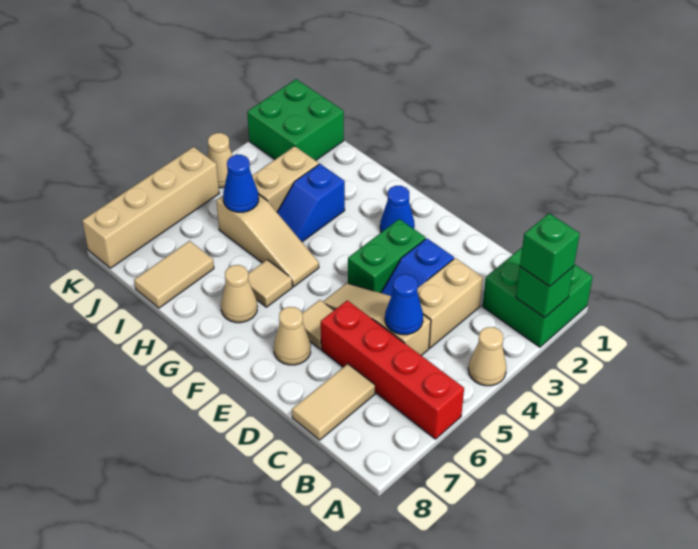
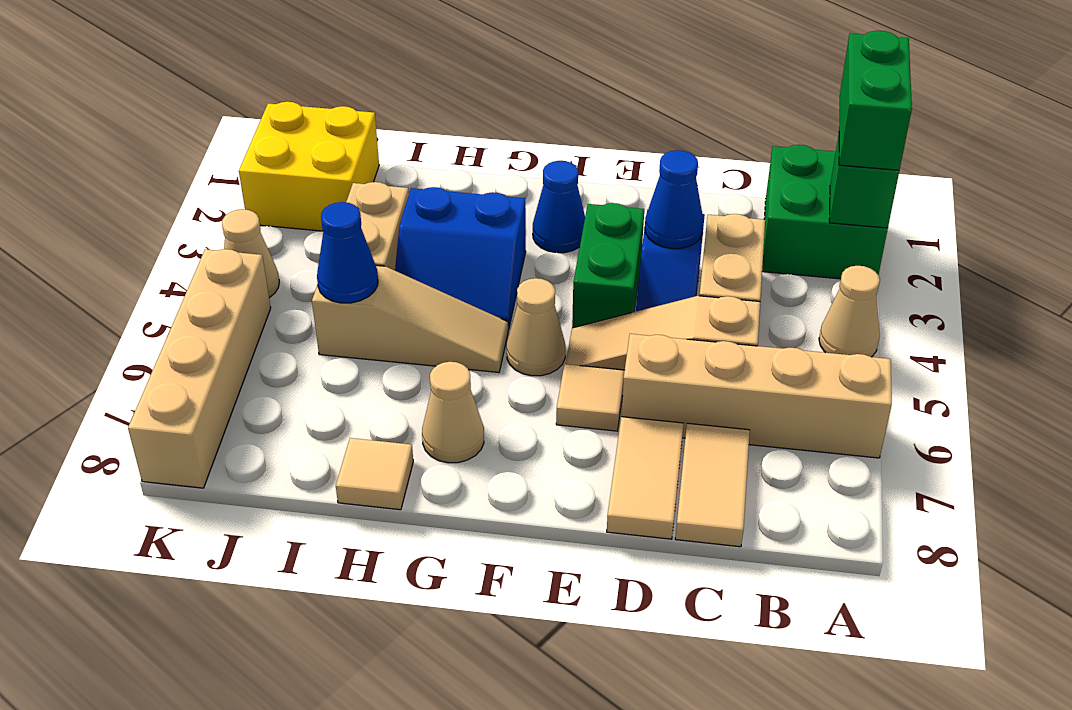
green brick A2 level 3 -> green brick A1:A2 level 3
red brick A6:D6 level 1 -> tan brick A6:D6 level 1
blue cone C5 level 2 -> blue cone D3 level 2
tan cone E7 level 1 -> tan cone F5 level 1
tan tile G6 level 1 -> tan tile H8 level 1
blue slope H3:H4 level 1 top 3 -> blue slope G3:H4 level 1 top 3
tan tile I7:I8 level 1 -> tan tile D7:D8 level 1
green brick J1:K2 level 1 -> yellow brick J1:K2 level 1

